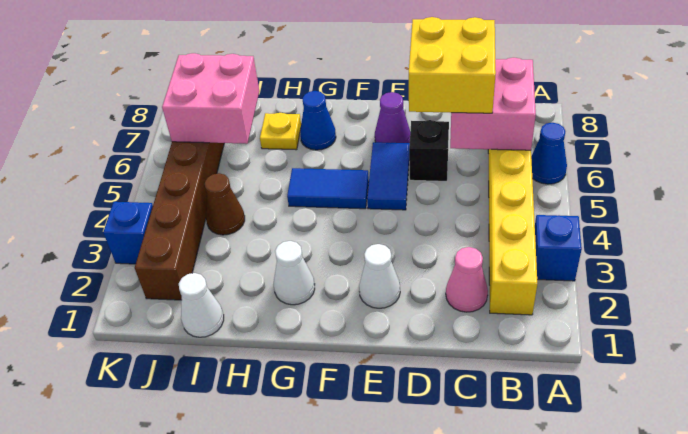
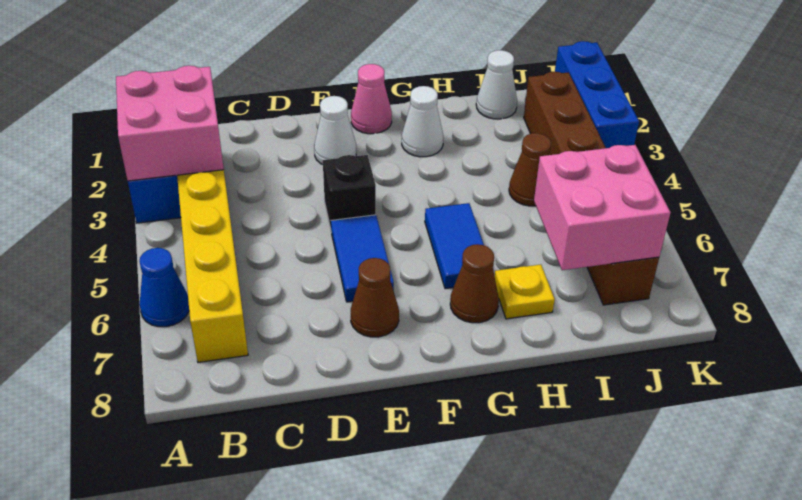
pink brick B6:C7 level 2 -> pink brick A2:B3 level 2
pink cone C2 level 1 -> pink cone F1 level 1
yellow brick C6:D7 level 3 -> none
black brick D6 level 1 -> black brick E4 level 1
purple cone E7 level 1 -> brown cone E7 level 1
blue tile F5:G5 level 1 -> blue tile G5:G6 level 1
blue cone G7 level 1 -> brown cone G7 level 1
blue brick K3 level 1 -> blue brick K1:K3 level 1

